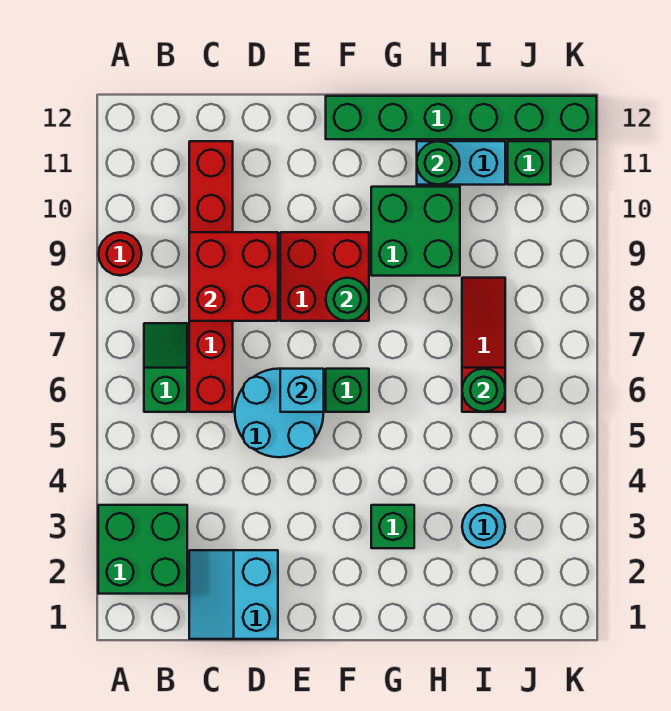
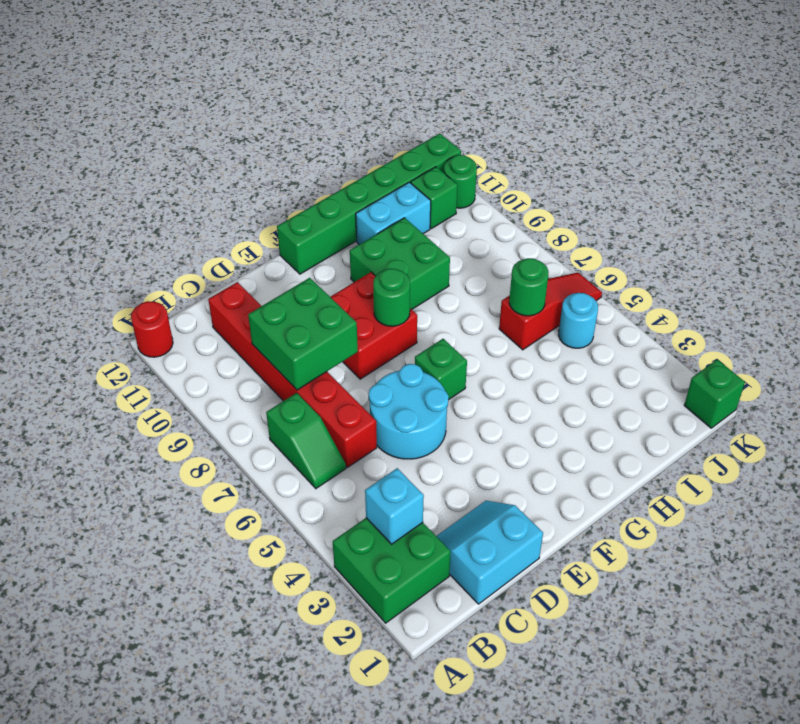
red round brick A9 level 1 -> red round brick A12 level 1
green slope B6:B7 level 1 top 6 -> green slope B6:B7 level 1 top 7
cyan slope C1:D2 level 1 top D -> cyan slope C1:D2 level 1 top 1
red brick C8:D9 level 2 -> green brick C8:D9 level 2
cyan brick E6 level 2 -> cyan brick B3 level 2
green brick G3 level 1 -> green brick K1 level 1
green round brick H11 level 2 -> green round brick K11 level 1
cyan round brick I3 level 1 -> cyan round brick J5 level 1
red slope I6:I8 level 1 top 6 -> red slope I6:K6 level 1 top I

